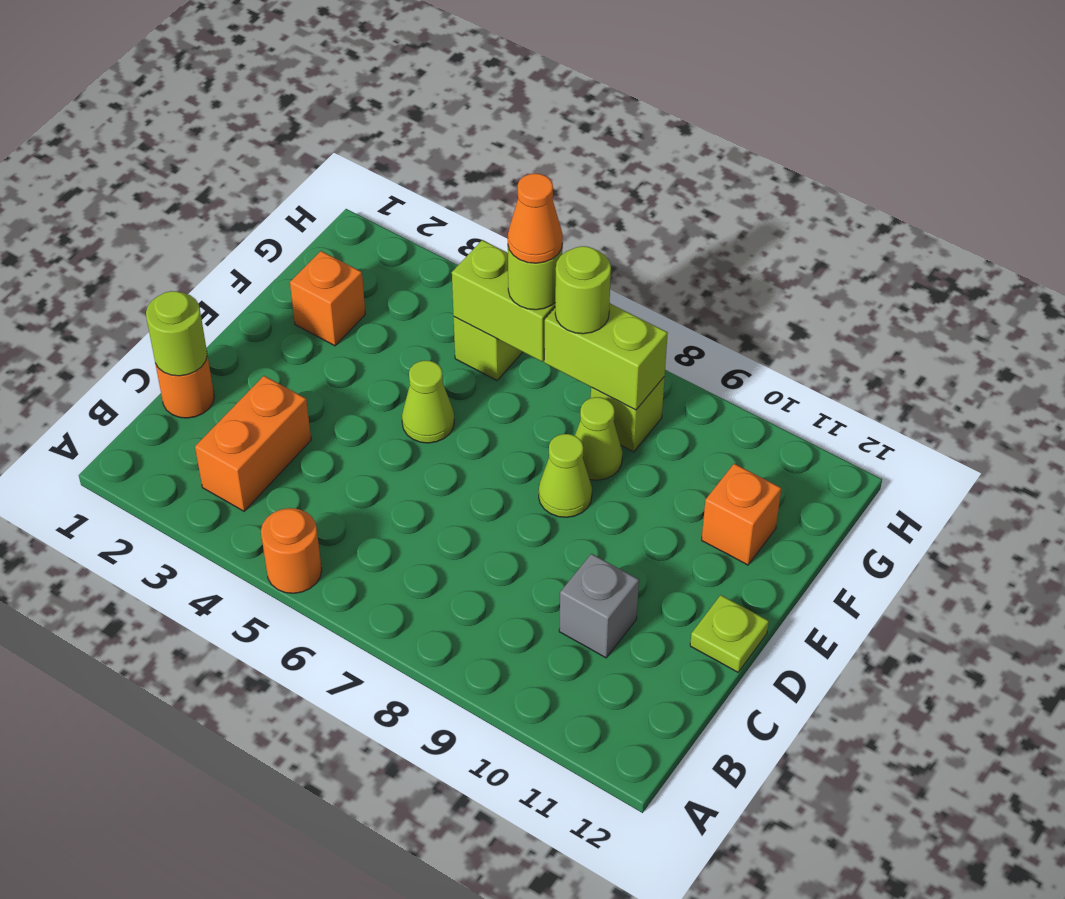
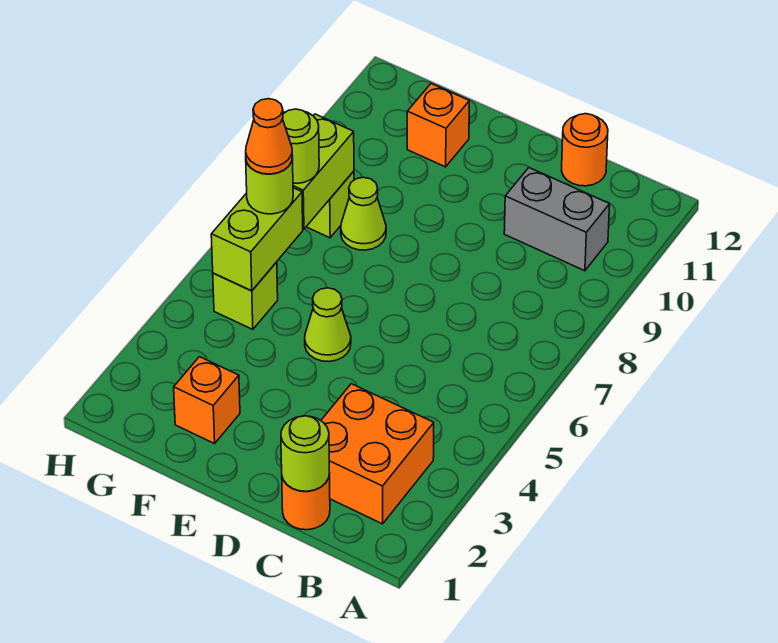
orange round brick A5 level 1 -> orange round brick C12 level 1
orange brick B3:C3 level 1 -> orange brick B2:C3 level 1
grey brick C10 level 1 -> grey brick B10:C10 level 1
lime plate D12 level 1 -> none
lime cone E8 level 1 -> none

